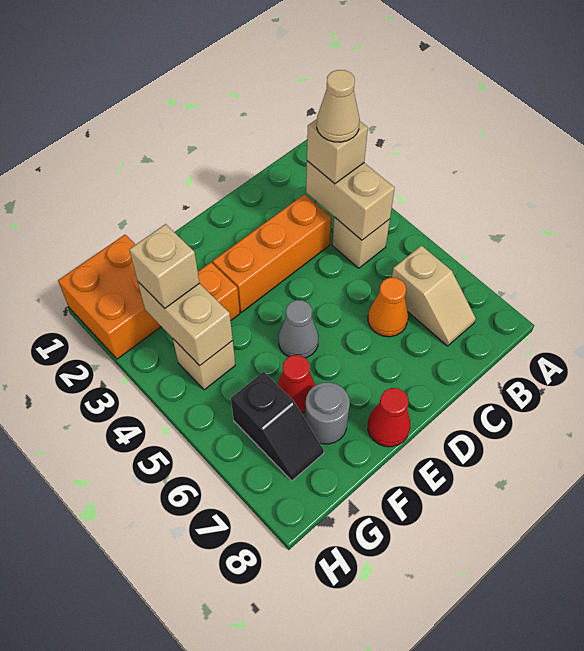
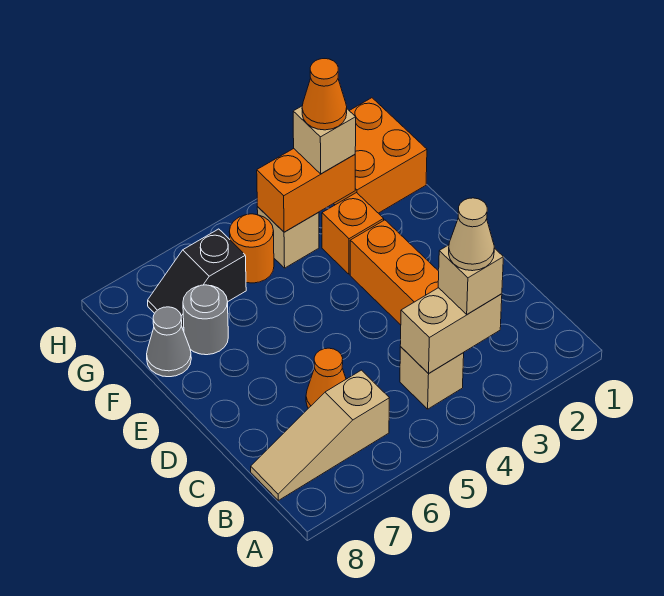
tan slope B6:B7 level 1 top 6 -> tan slope B6:B8 level 1 top 6
grey cone E5 level 1 -> grey cone F8 level 1
red cone E8 level 1 -> none
red cone F6 level 1 -> none
tan brick G3:G4 level 2 -> orange brick G3:G4 level 2
none -> orange cone G3 level 4
none -> orange round brick G5 level 1

